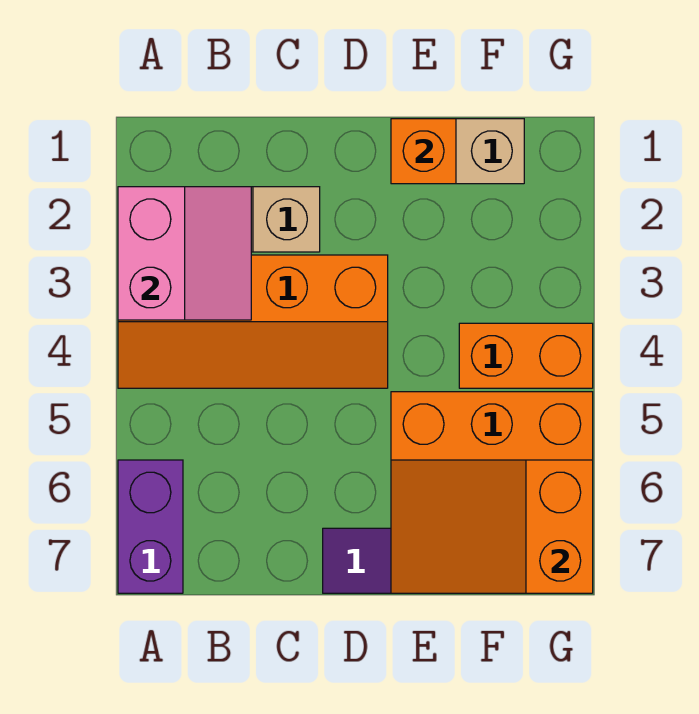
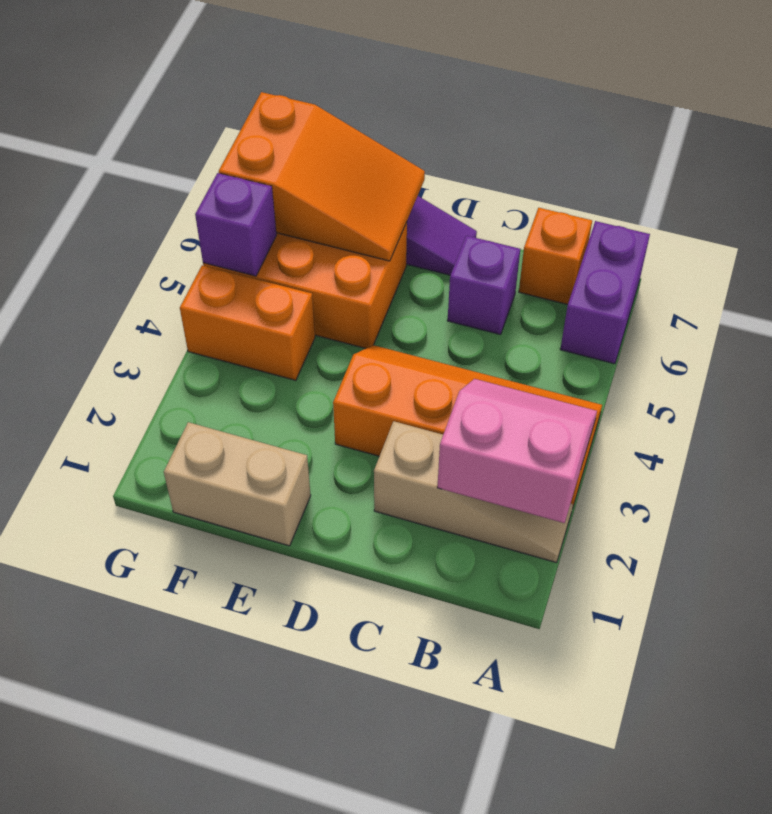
pink slope A2:B3 level 2 top A -> pink slope A2:B3 level 2 top 2
none -> purple brick C6 level 1
orange brick E1 level 2 -> orange brick B7 level 1
none -> purple brick G5 level 2

